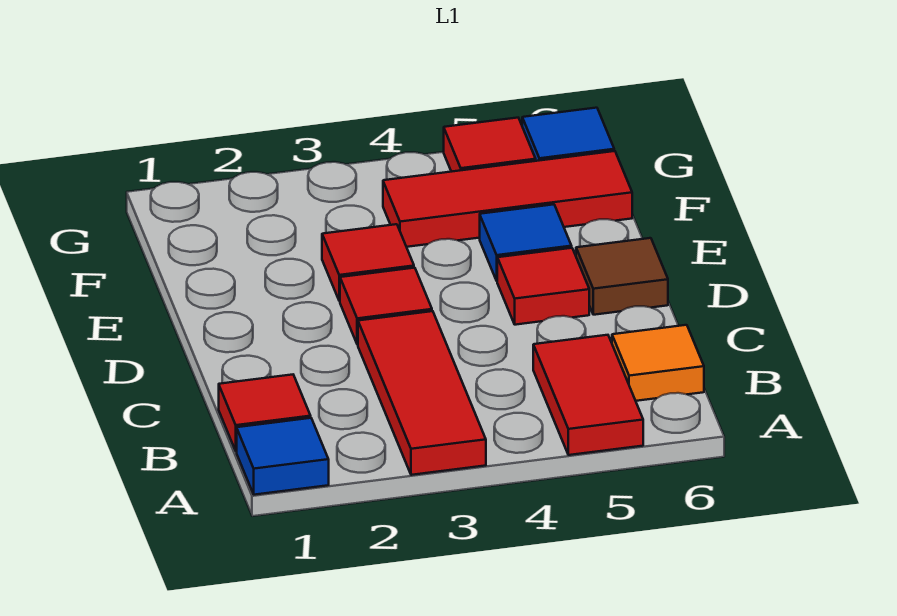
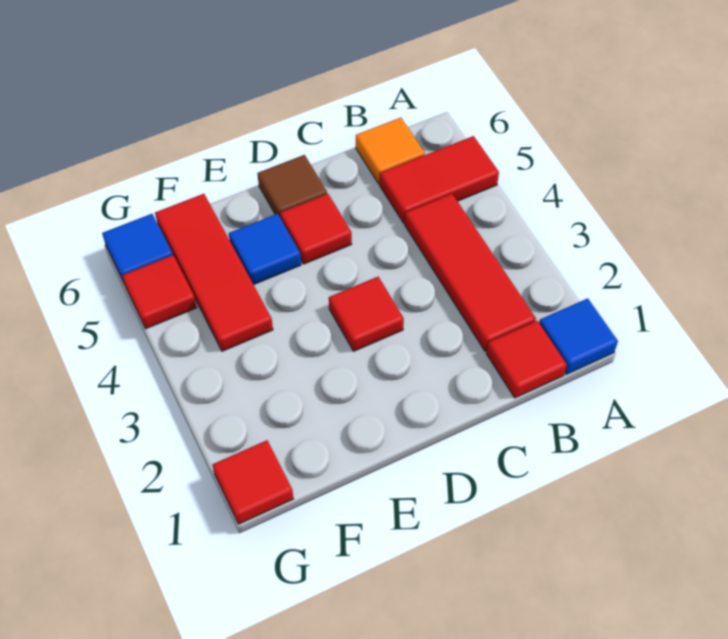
red tile A3:C3 level 1 -> red tile B2:B4 level 1
red tile E3 level 1 -> red tile G1 level 1

